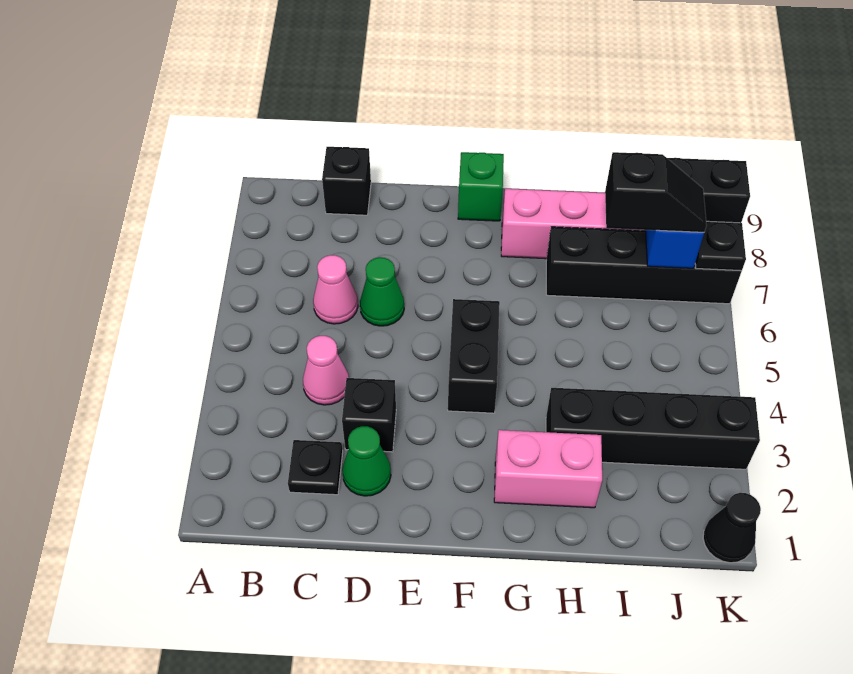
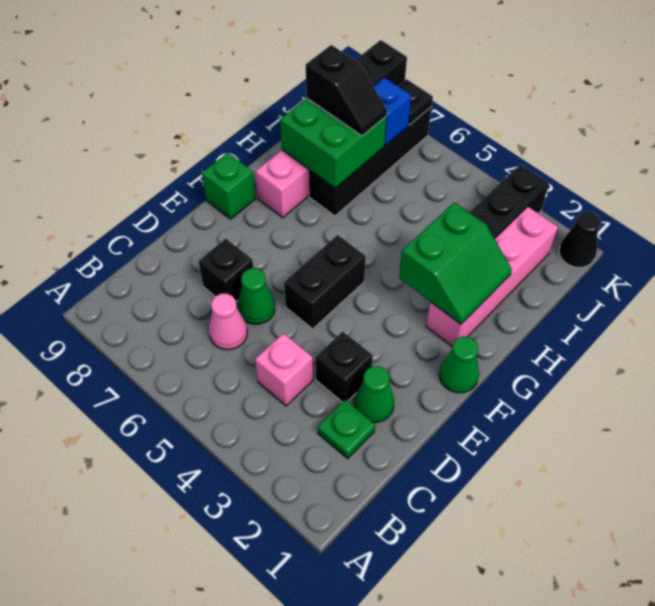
black plate C2 level 1 -> green plate C2 level 1
pink cone C4 level 1 -> pink brick C4 level 1
black brick C9 level 1 -> black brick D7 level 1
none -> green cone F1 level 1
black brick F4:F5 level 1 -> black brick E5:F5 level 1
pink brick G2:H2 level 1 -> pink brick G2:J2 level 1
none -> green slope G2:H3 level 2 top 3
none -> green brick H7:I8 level 2
black slope I7:J7 level 3 top I -> black slope I7:I8 level 3 top 8

